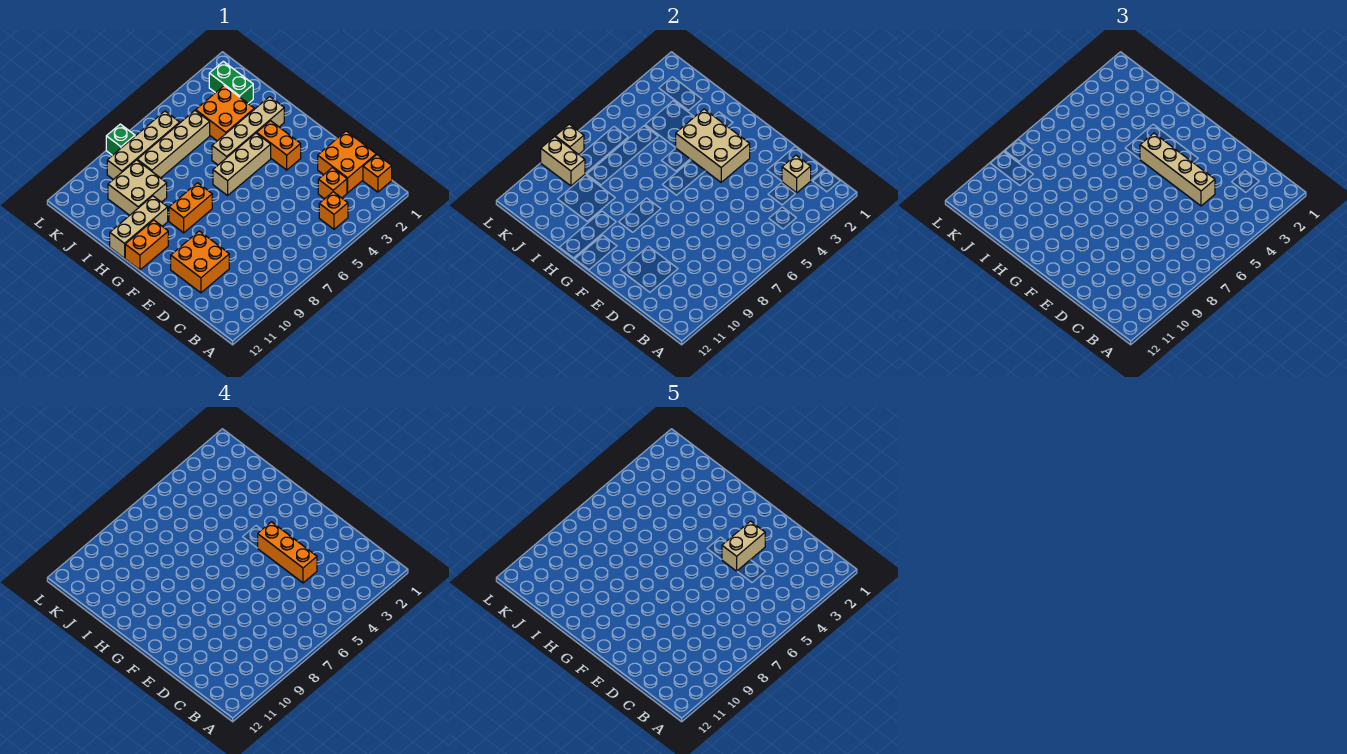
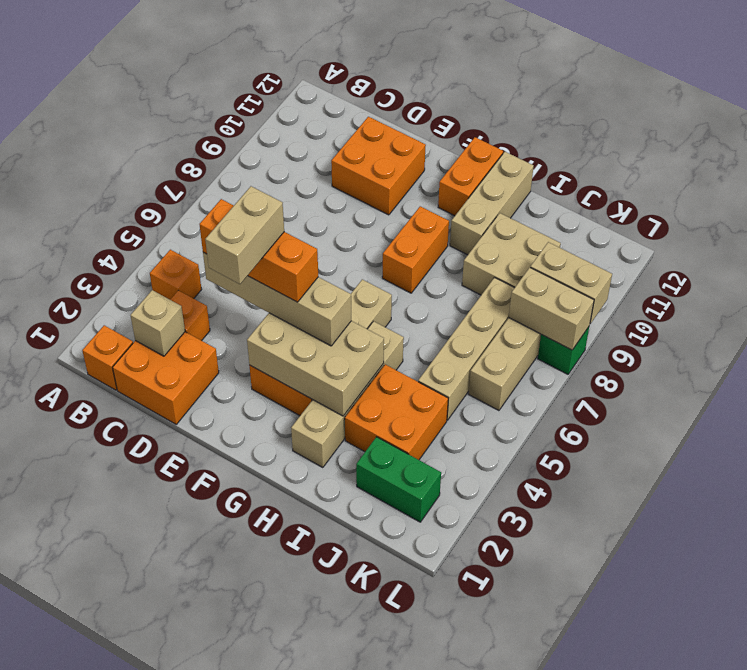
tan brick L8 level 2 -> tan brick K8:L8 level 2

